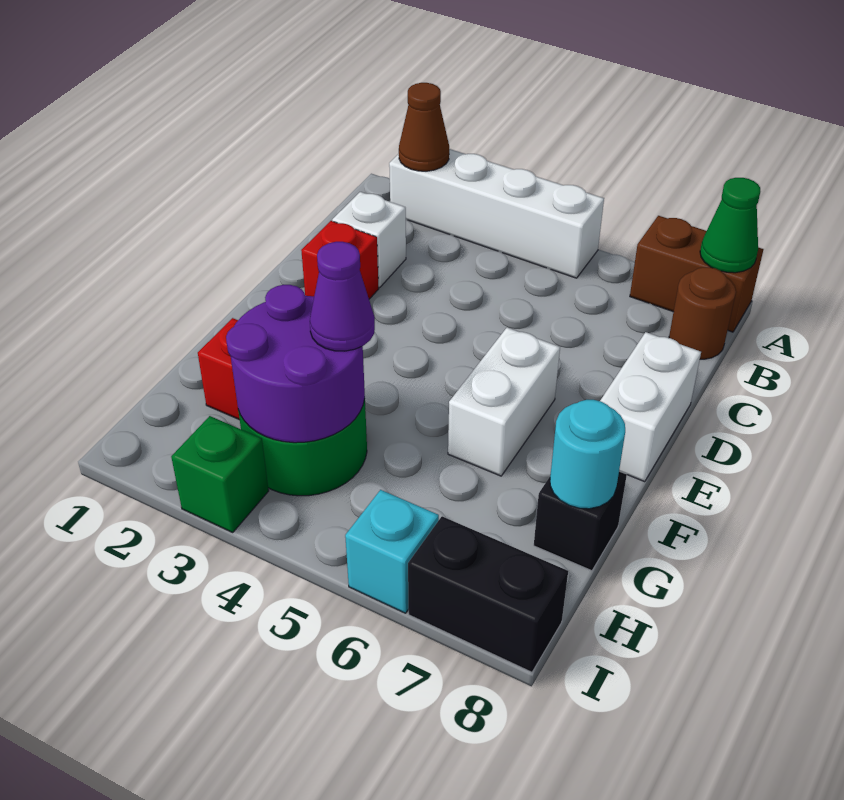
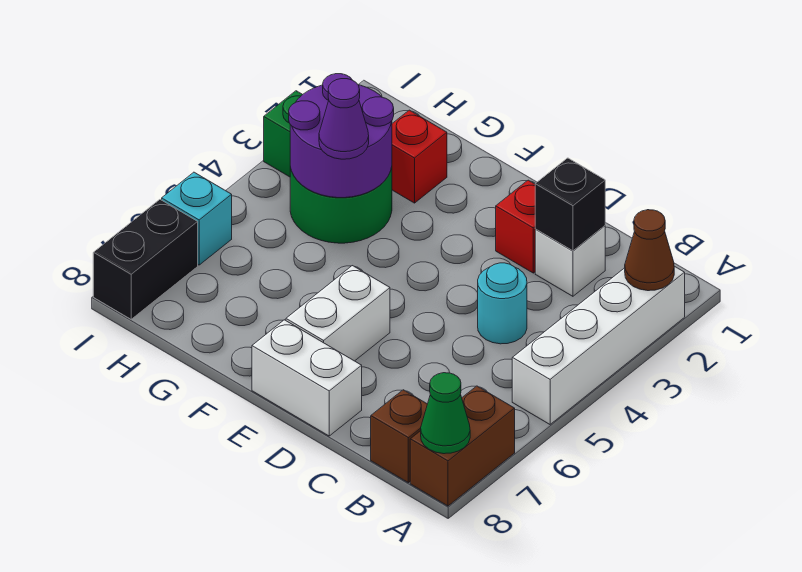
brown round brick B8 level 1 -> brown brick B8 level 1
white brick E6:F6 level 1 -> white brick E6:E7 level 1
black brick G8 level 1 -> black brick C2 level 2
cyan round brick G8 level 2 -> cyan round brick C4 level 1

